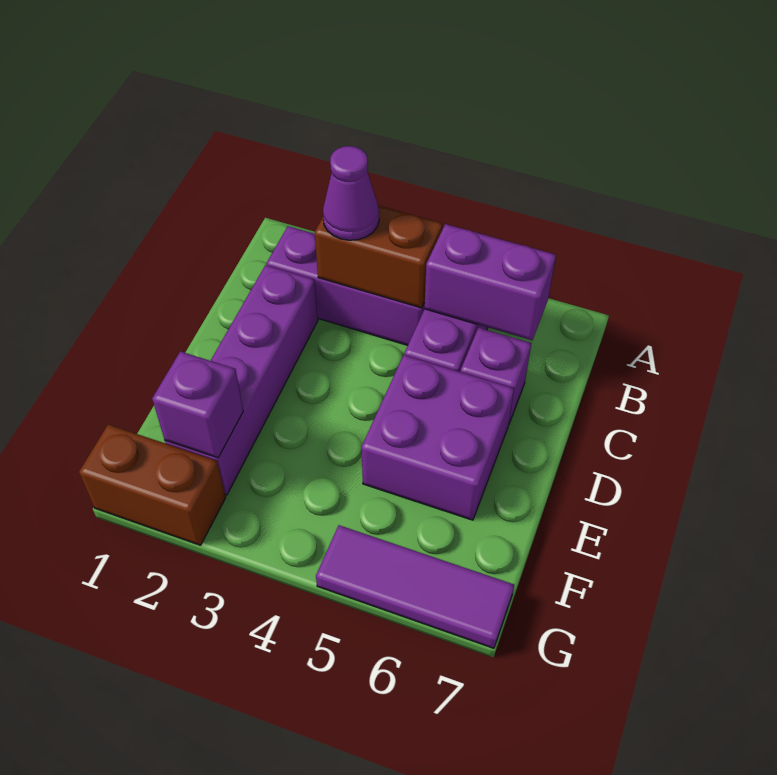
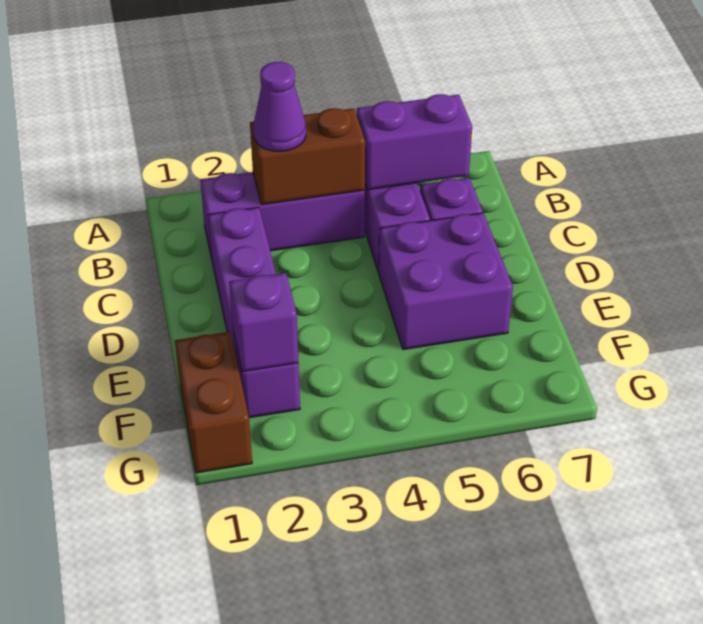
brown brick G1:G2 level 1 -> brown brick F1:G1 level 1
purple tile G5:G7 level 1 -> none

